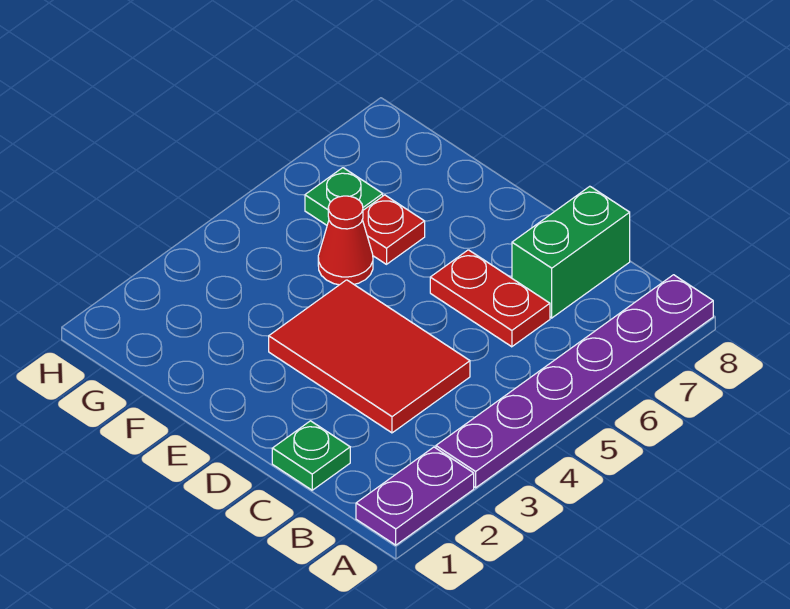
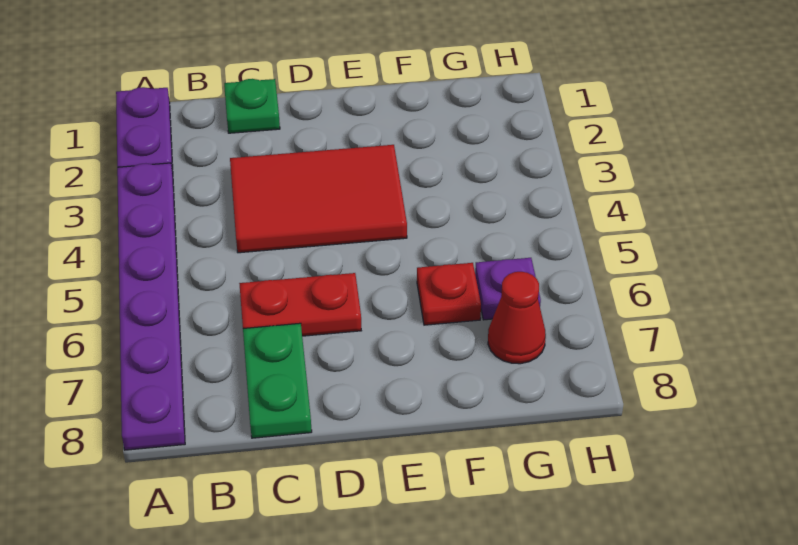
green brick C7:C8 level 1 -> green plate C7:C8 level 1
red cone F5 level 1 -> red cone G7 level 1
green plate G6 level 1 -> purple plate G6 level 1

